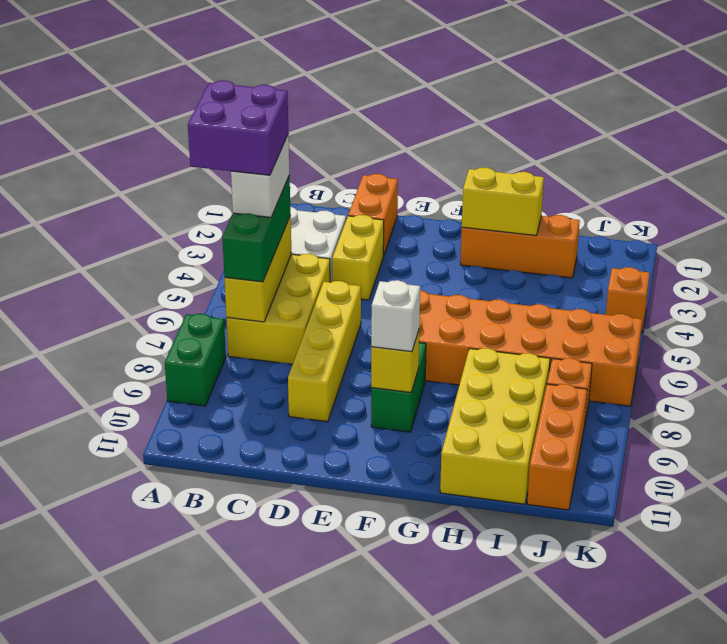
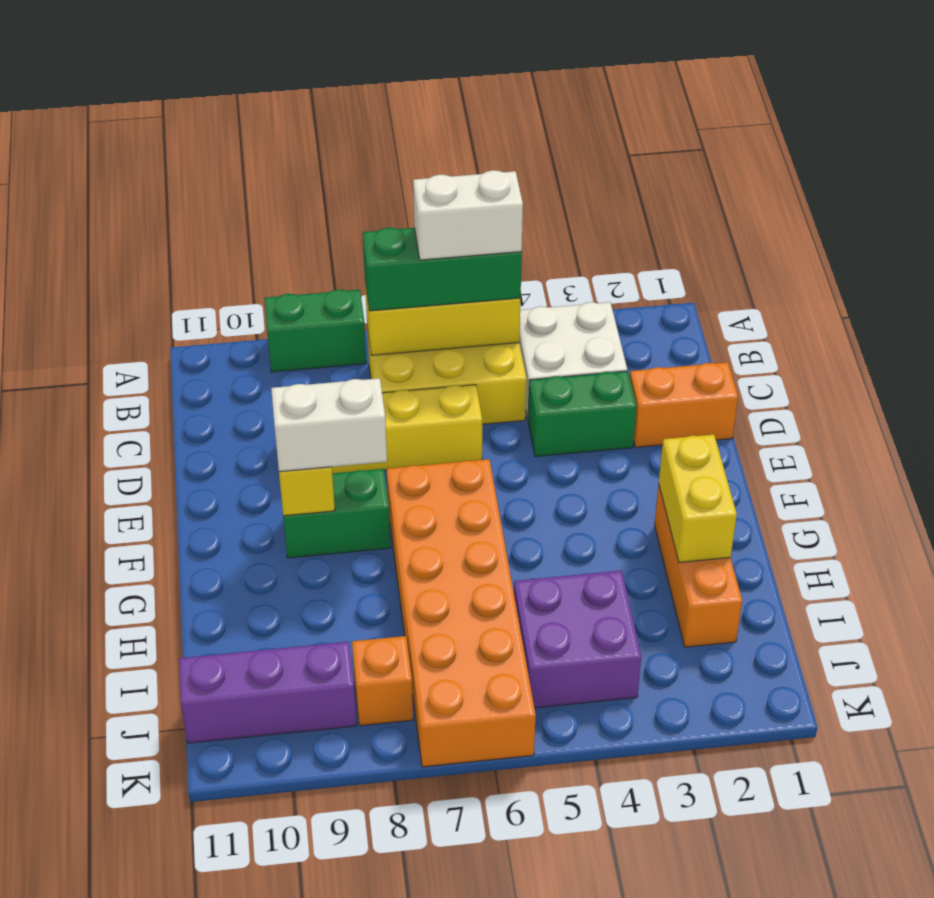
purple brick A5:B6 level 5 -> purple brick I4:J5 level 1
yellow brick D3:D4 level 1 -> green brick D3:D4 level 1
white brick F9 level 3 -> white brick F8:F9 level 3
yellow brick H8:I11 level 1 -> none
orange brick J9:J11 level 1 -> purple brick J9:J11 level 1
orange brick K4 level 1 -> none

